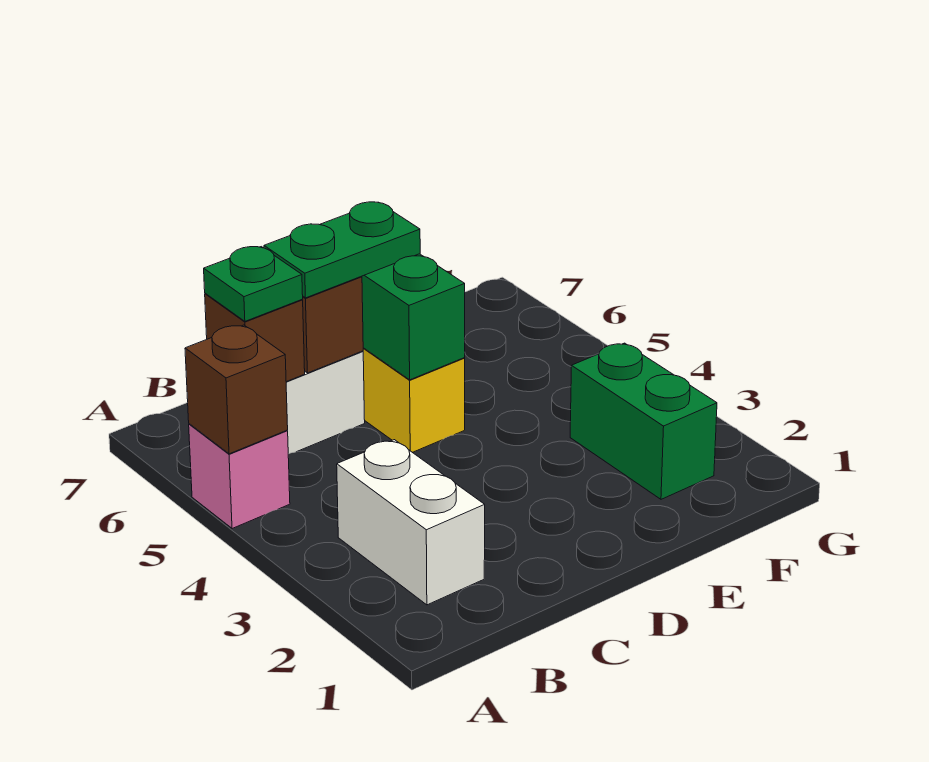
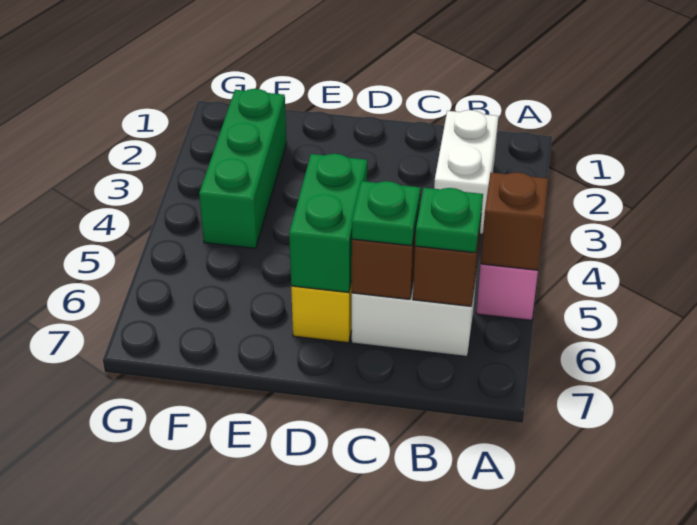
green plate C6:D6 level 3 -> green plate C6 level 3
green brick F2:F3 level 1 -> green brick F2:F4 level 1

